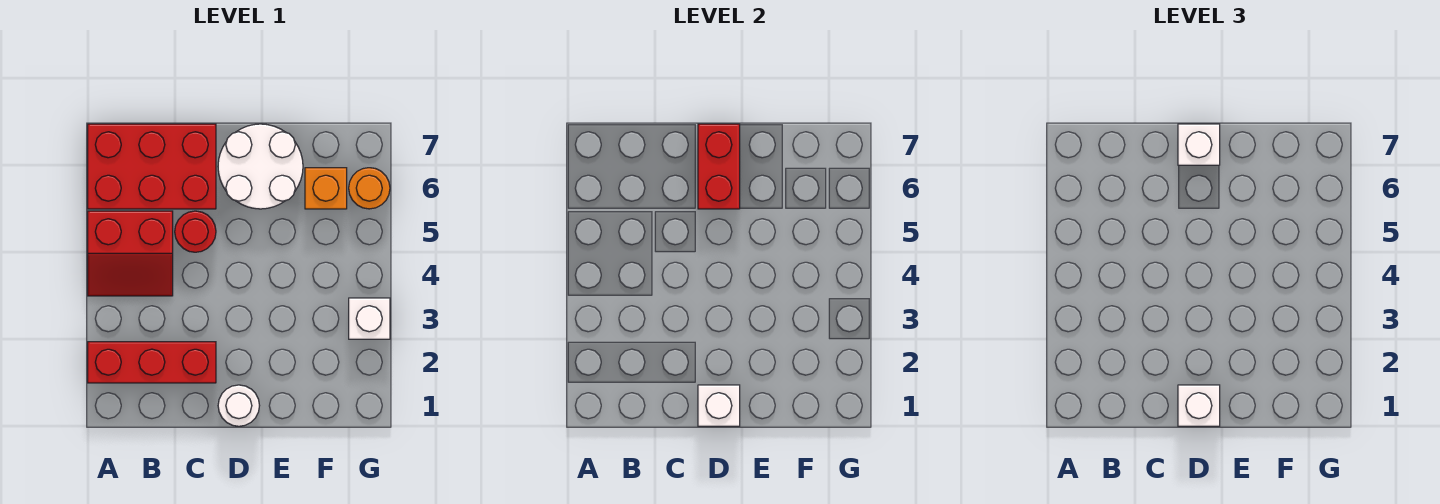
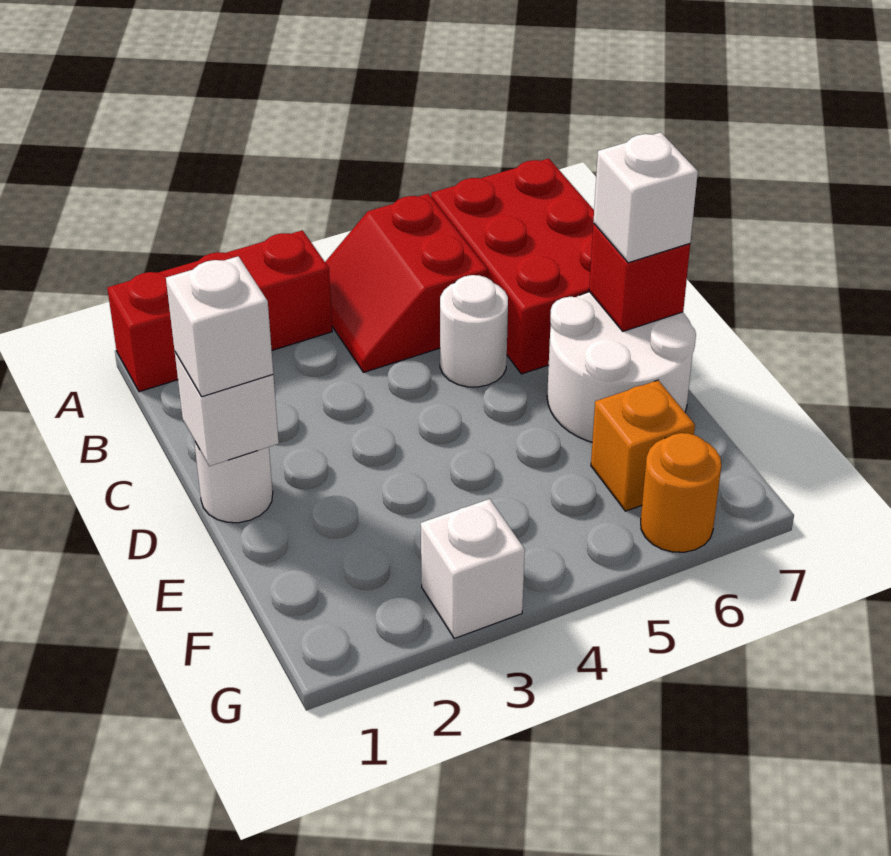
red brick A2:C2 level 1 -> red brick A1:A3 level 1
red round brick C5 level 1 -> white round brick C5 level 1
red brick D6:D7 level 2 -> red brick D7 level 2

